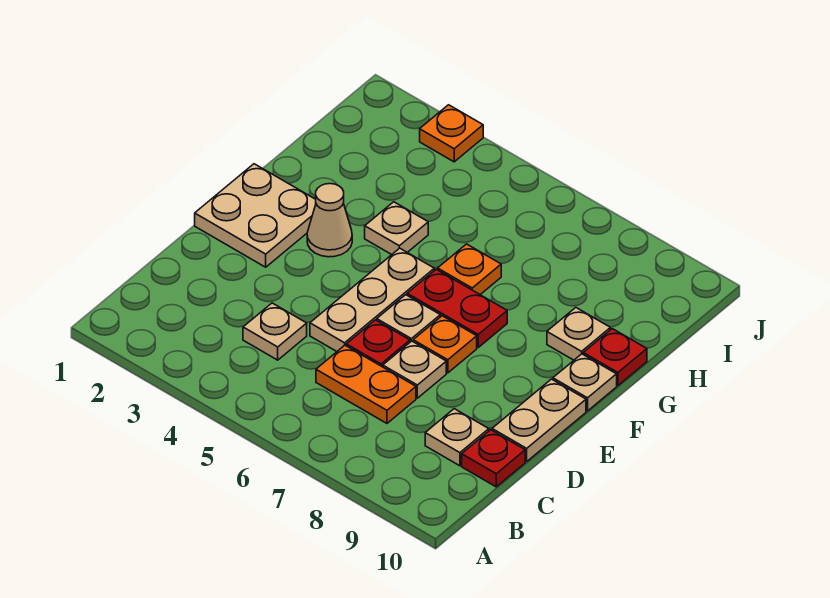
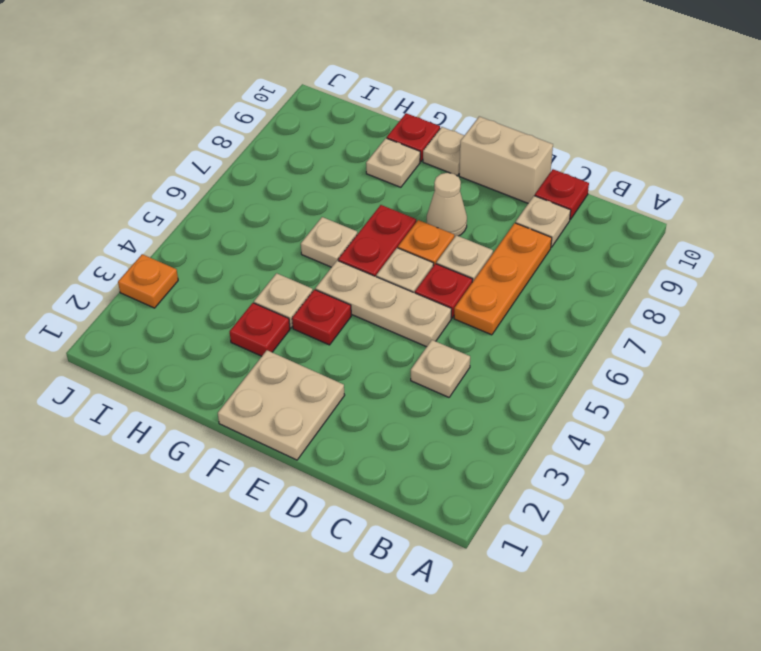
orange plate C6:C7 level 1 -> orange plate C6:C8 level 1
tan plate D10:E10 level 1 -> tan brick D10:E10 level 1
tan cone F3 level 1 -> tan cone E8 level 1
none -> red plate F4 level 1
none -> red plate G3 level 1
orange plate G6 level 1 -> tan plate G6 level 1

